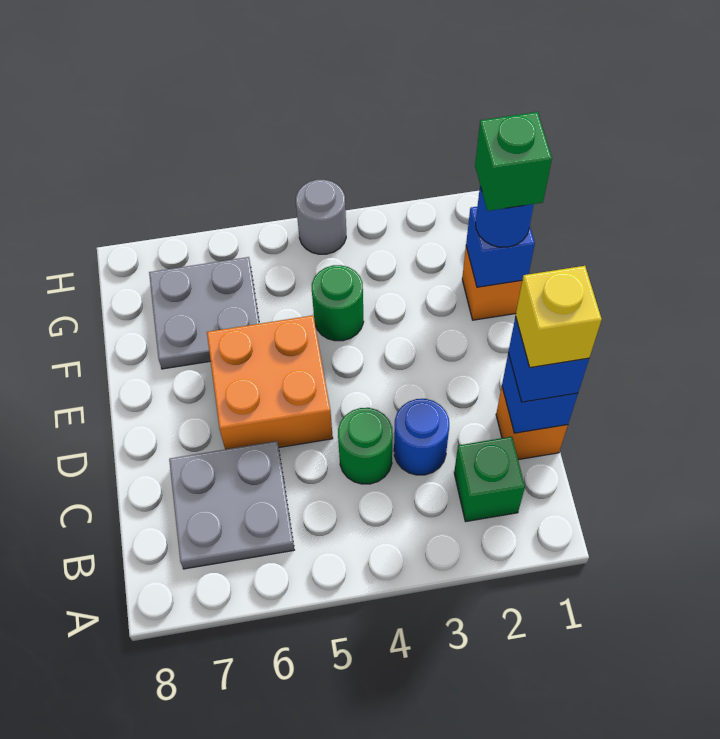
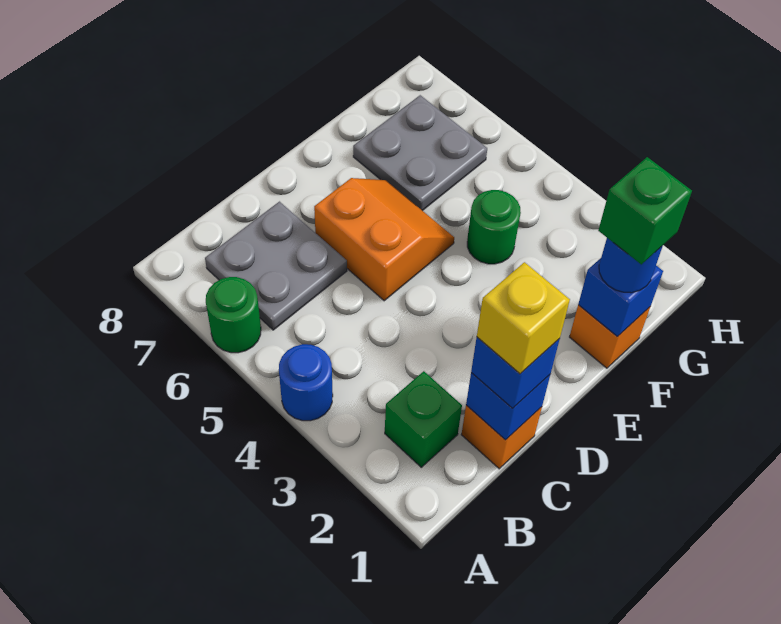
blue round brick C3 level 1 -> blue round brick A4 level 1
green round brick C4 level 1 -> green round brick A6 level 1
orange brick D5:E6 level 1 -> orange slope D5:E6 level 1 top D
grey round brick H4 level 1 -> none

